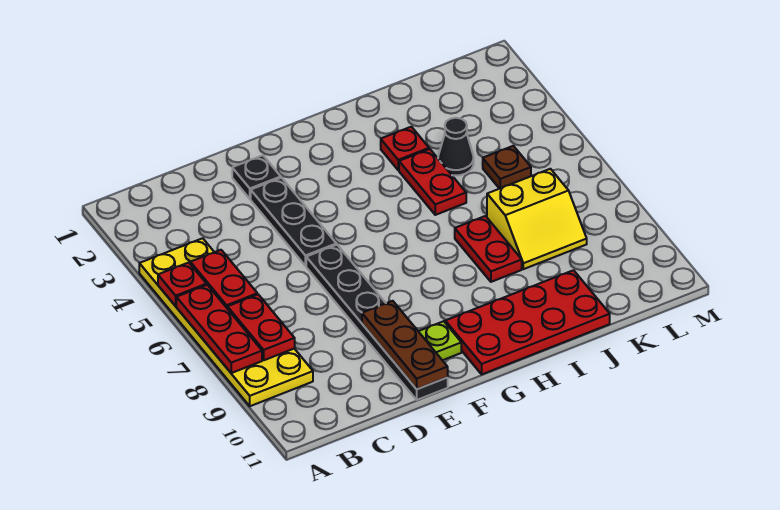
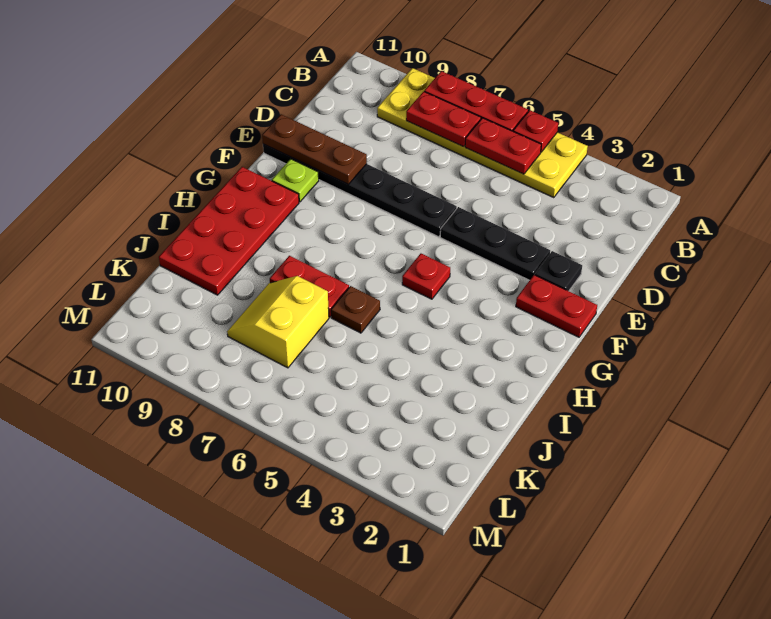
red plate I3 level 1 -> red plate G5 level 1
red plate I4:I5 level 1 -> red plate F1:F2 level 1
black cone J4 level 1 -> none
brown plate K5 level 1 -> brown plate I6 level 1

